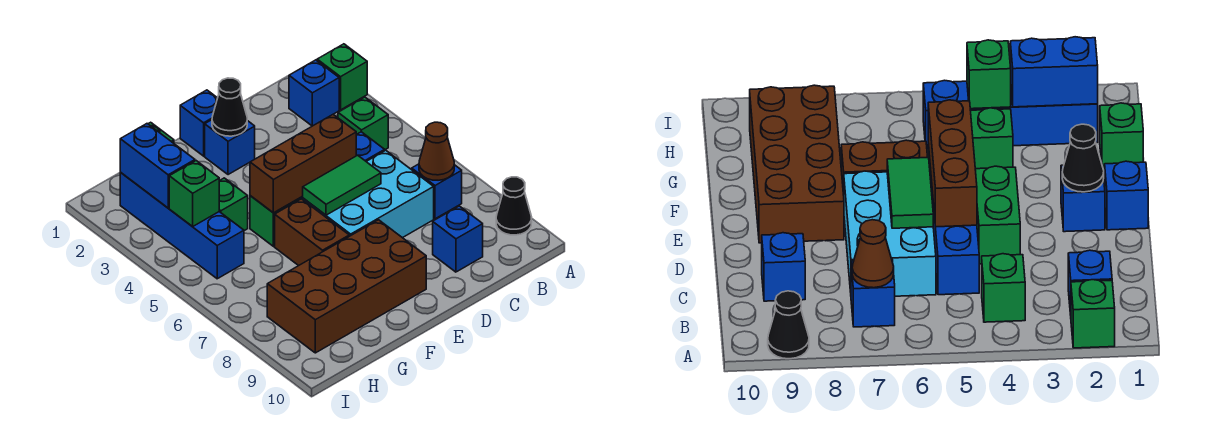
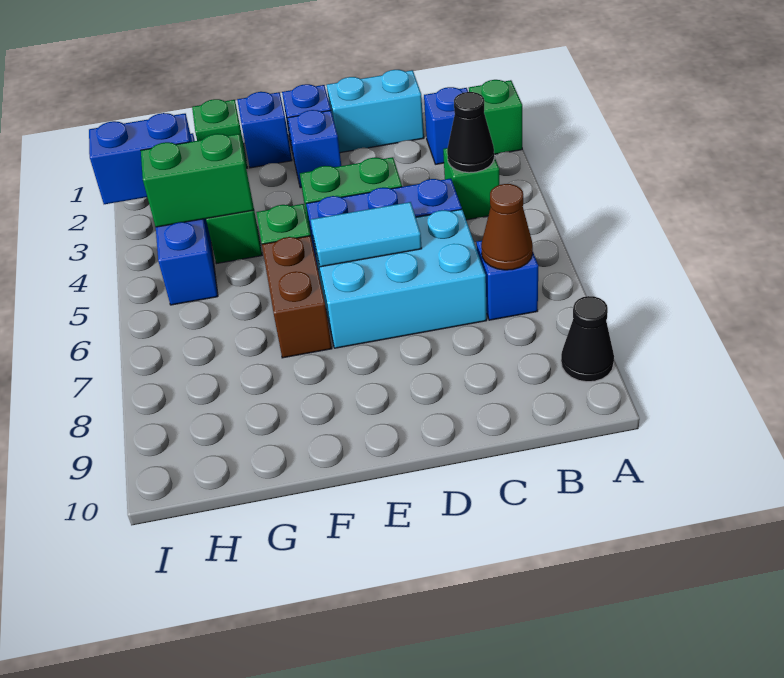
none -> cyan brick C1:D1 level 1
blue brick C9 level 1 -> blue brick F1 level 1
brown brick D5:F5 level 2 -> none
green tile D6:E6 level 2 -> cyan tile D6:E6 level 2
black cone E2 level 2 -> black cone B4 level 2
brown brick E8:H9 level 1 -> none
blue brick H2:H3 level 2 -> blue brick H3:I3 level 2
green brick H4 level 2 -> green brick G4:H4 level 2

